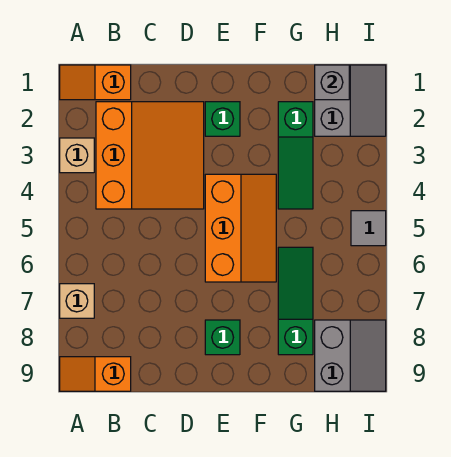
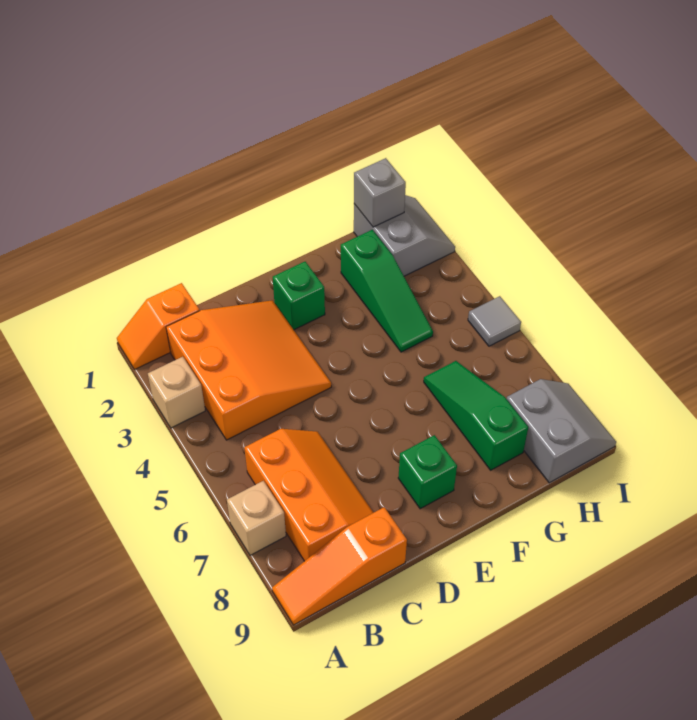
orange slope A9:B9 level 1 top B -> orange slope A9:C9 level 1 top C
orange slope E4:F6 level 1 top E -> orange slope B6:C8 level 1 top B

